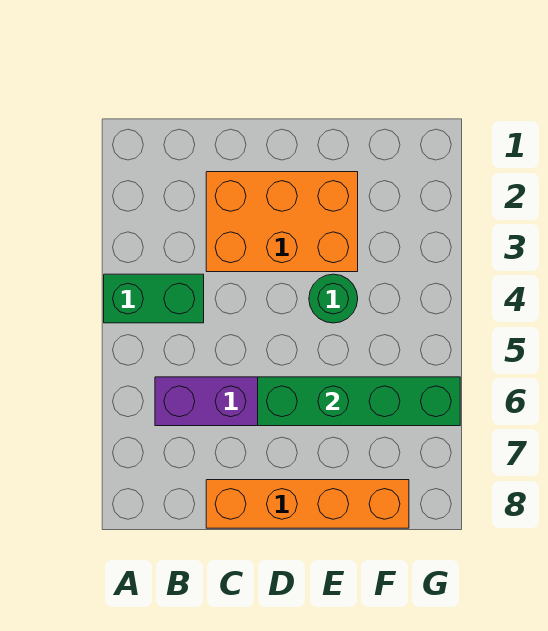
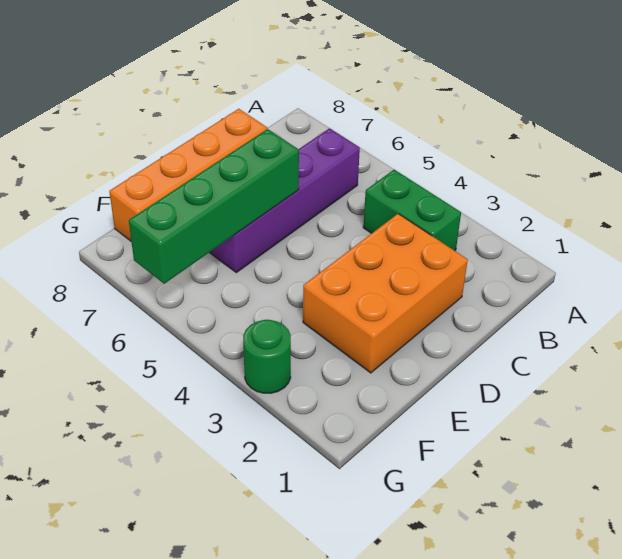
green brick A4:B4 level 1 -> green brick B3:B4 level 1
green round brick E4 level 1 -> green round brick G3 level 1

